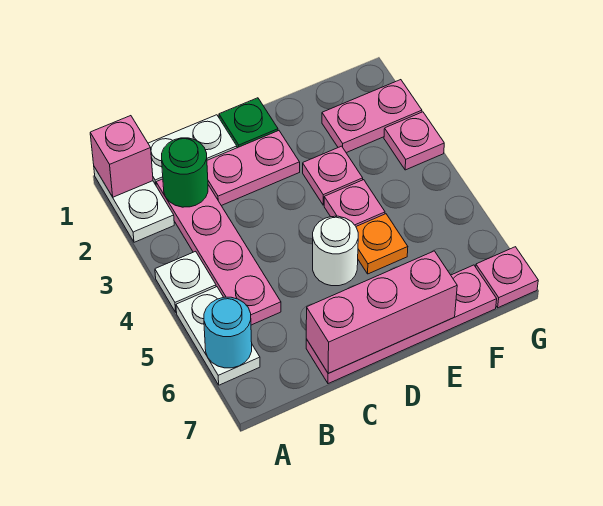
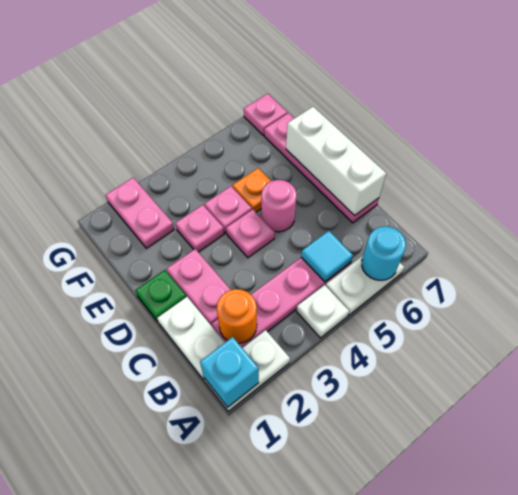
pink brick A1 level 2 -> cyan brick A1 level 2
green round brick B2 level 2 -> orange round brick B2 level 2
none -> cyan tile B5 level 2
pink brick C7:E7 level 2 -> white brick C7:E7 level 2
white round brick D5 level 1 -> pink round brick D5 level 1
pink plate G3 level 1 -> pink plate D4 level 1

